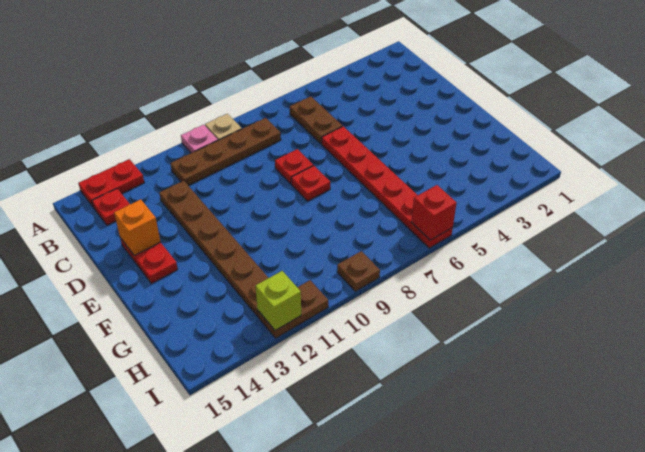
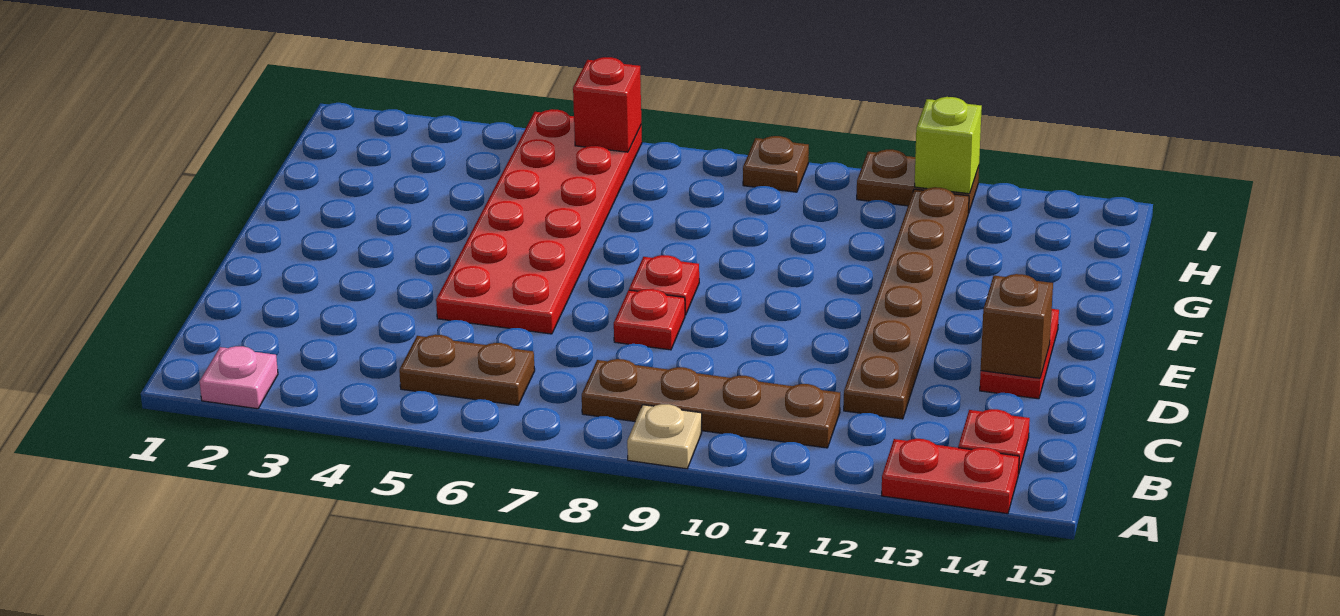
pink plate A10 level 1 -> pink plate A2 level 1
brown plate B6:C6 level 1 -> brown plate B5:B6 level 1
red plate D6:I6 level 1 -> red plate D5:I6 level 1
orange brick D14 level 2 -> brown brick D14 level 2

